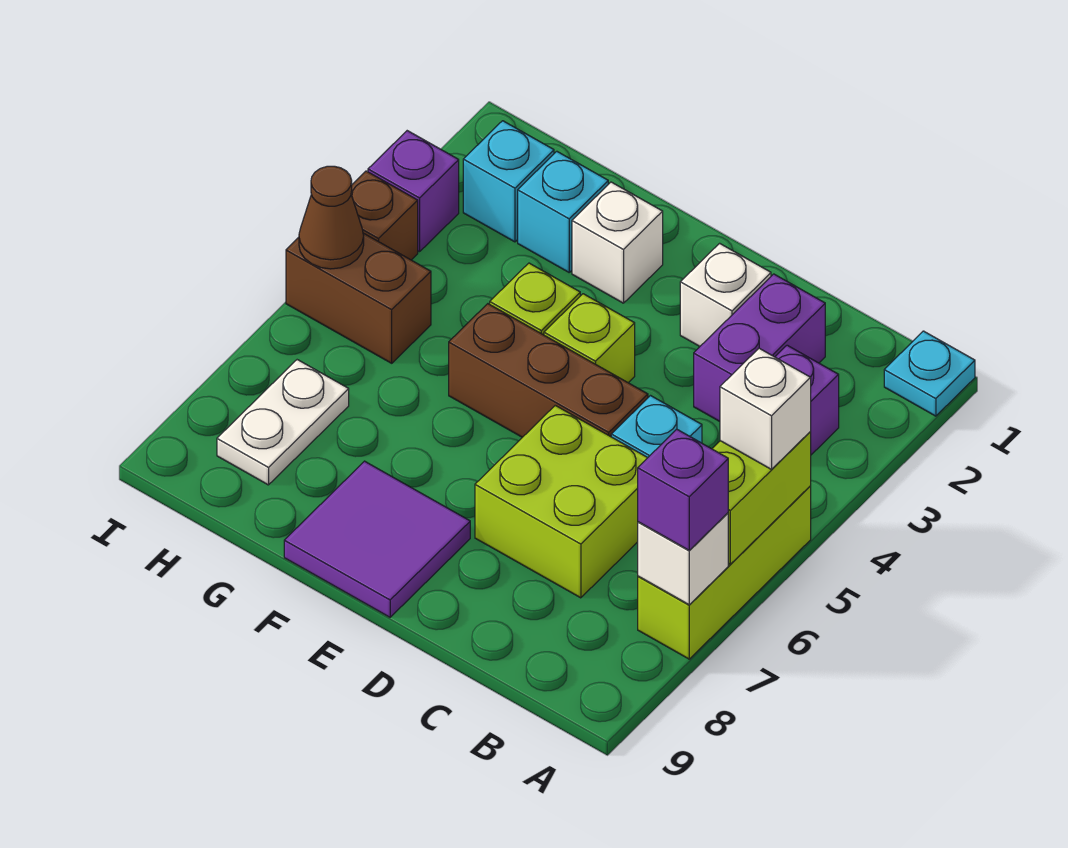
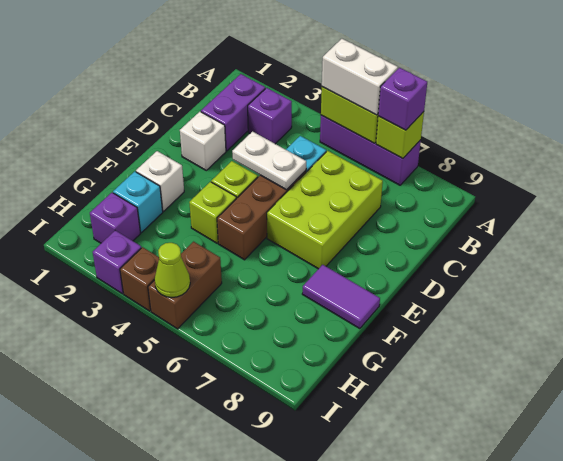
cyan plate A1 level 1 -> none
lime brick A5:A7 level 1 -> purple brick A5:A7 level 1
white brick A5 level 3 -> white brick A5:A6 level 3
white brick A7 level 2 -> lime brick A7 level 2
purple brick C2:C3 level 1 -> purple brick B2:C2 level 1
lime brick C6:D7 level 1 -> lime brick C6:E7 level 1
purple tile E8:F9 level 1 -> purple tile F8:F9 level 1
cyan brick H2 level 1 -> purple brick H2 level 1
white plate H7:H8 level 1 -> white plate D4:D5 level 2
brown cone I5 level 2 -> lime cone I5 level 2

